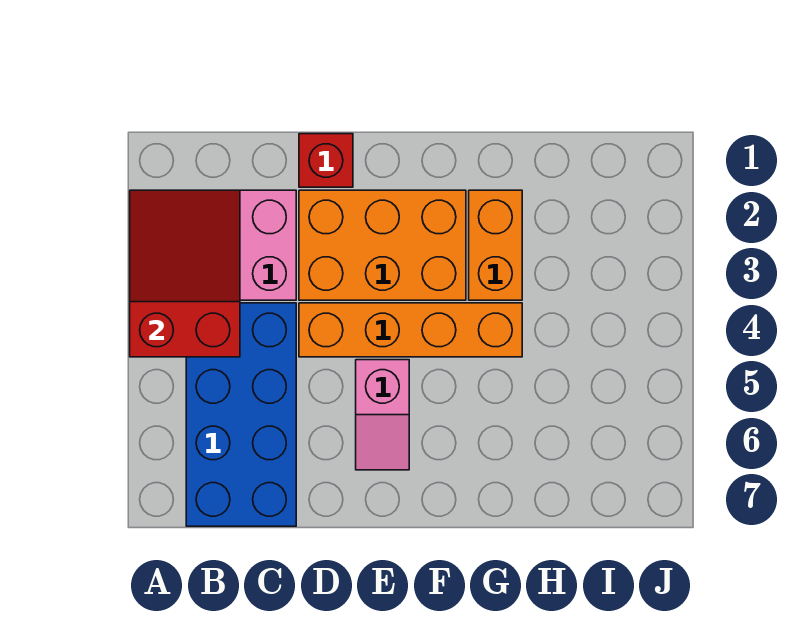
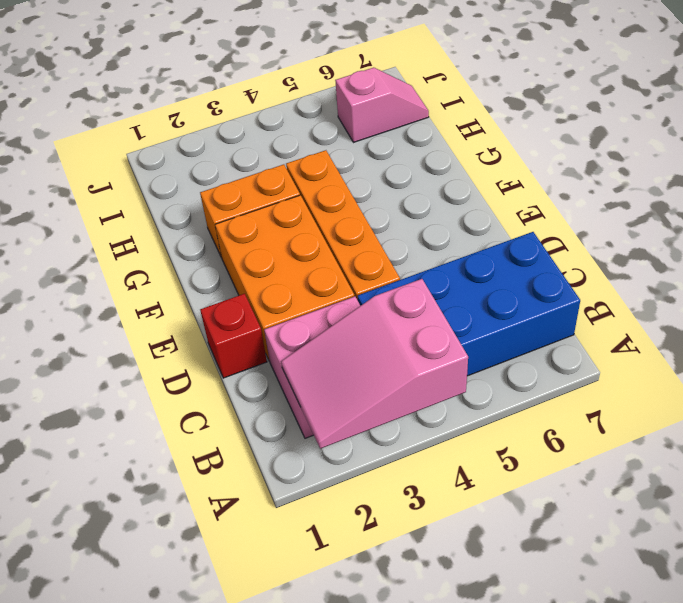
red slope A2:B4 level 2 top 4 -> pink slope A2:B4 level 2 top 4
pink slope E5:E6 level 1 top 5 -> pink slope I6:I7 level 1 top 6

